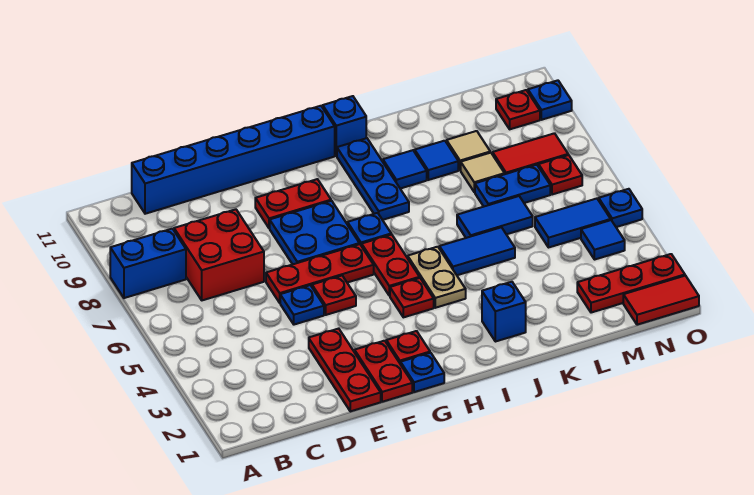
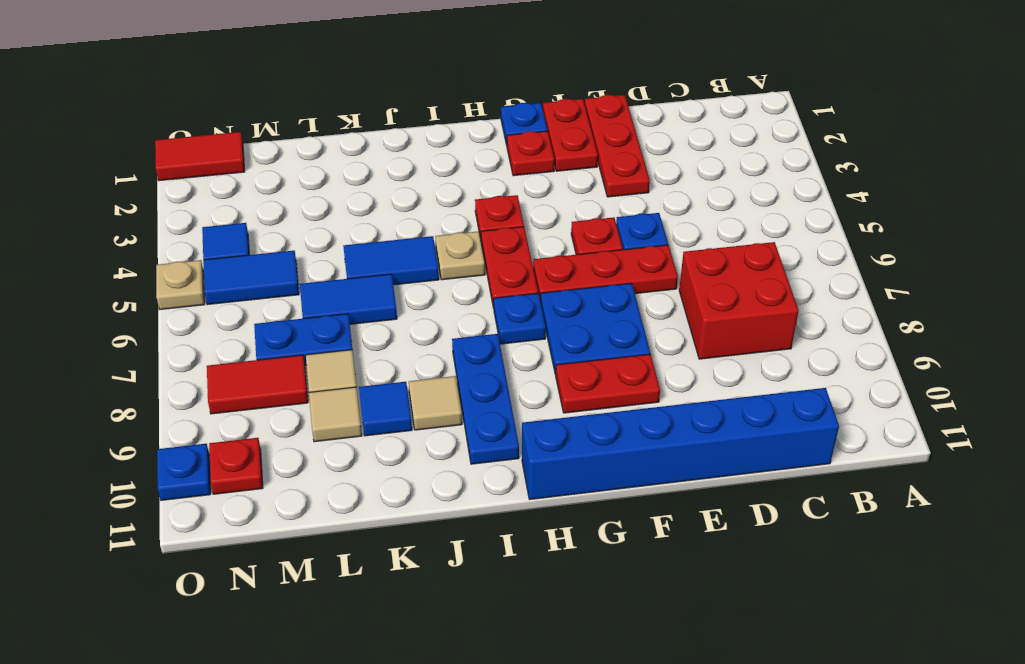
blue brick A8:B8 level 1 -> none
tan plate I4:I5 level 1 -> tan plate I5 level 1
blue brick I11 level 1 -> none
blue brick J2 level 1 -> none
blue tile J9 level 1 -> tan tile J9 level 1
red plate M2:O2 level 1 -> none
red plate N7 level 1 -> none
blue plate O5 level 1 -> tan plate O5 level 1

